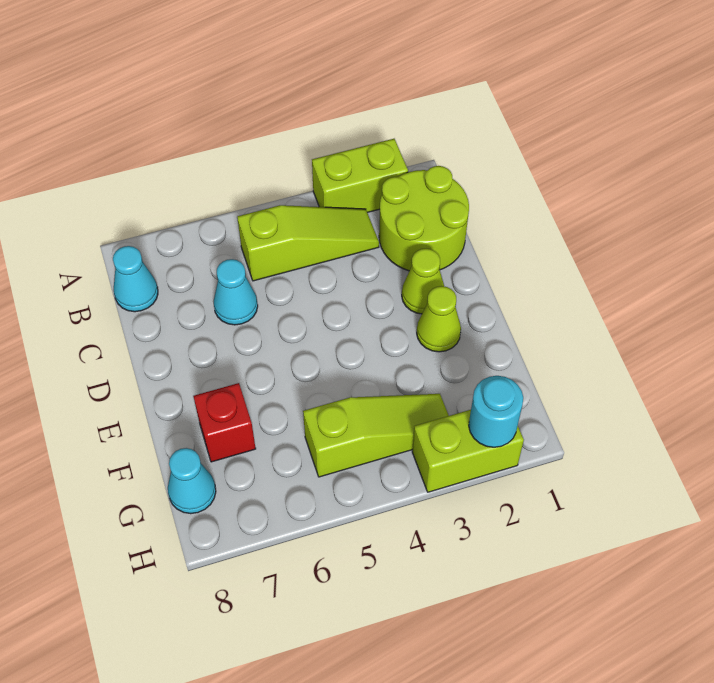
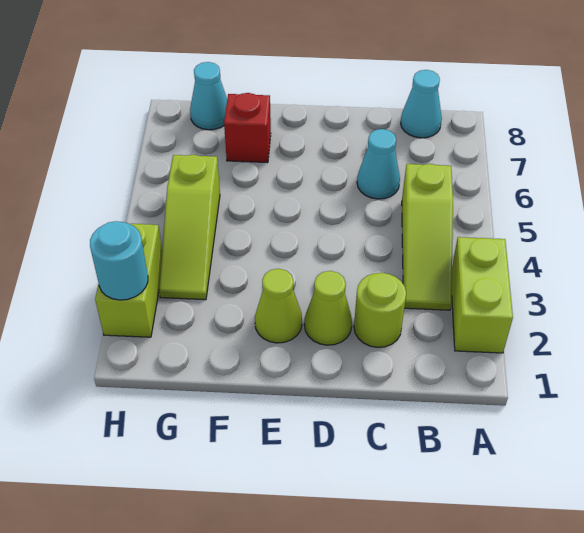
lime round brick B1:C2 level 1 -> lime round brick C2 level 1

